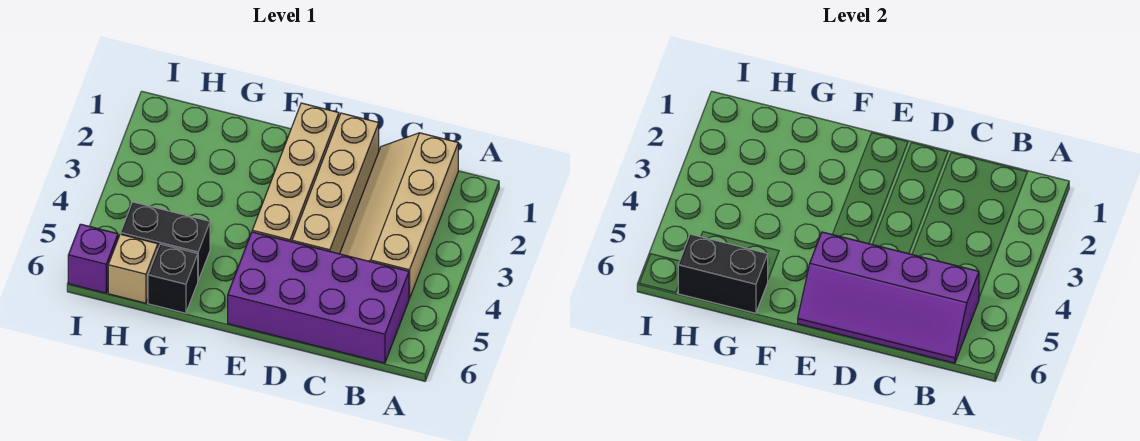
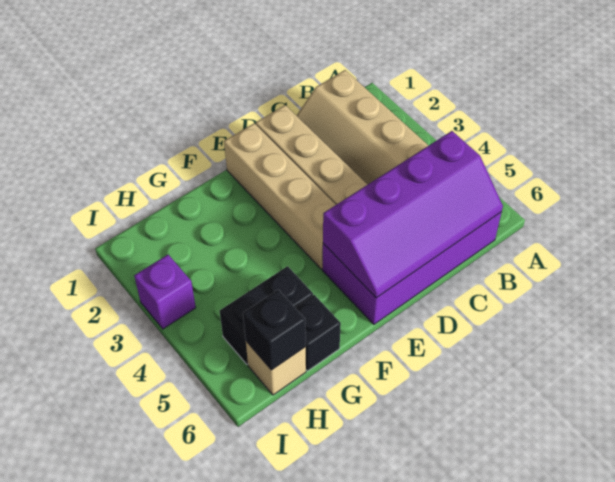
black brick G6:H6 level 2 -> black brick H6 level 2
purple brick I6 level 1 -> purple brick I3 level 1

